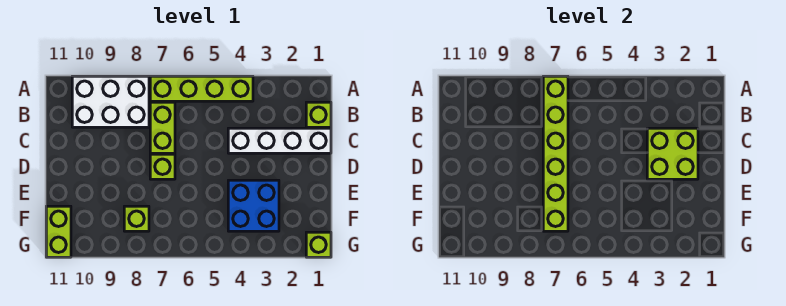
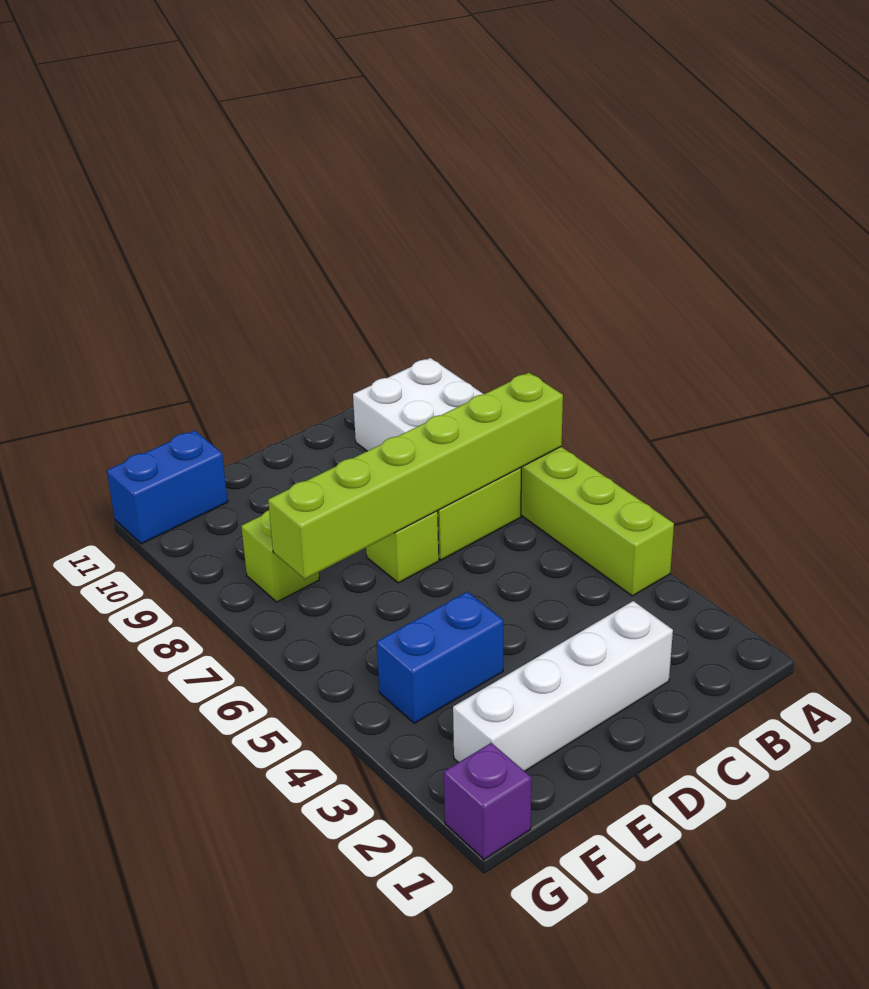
lime brick B1 level 1 -> none
white brick C1:C4 level 1 -> white brick C2:F2 level 1
lime brick C2:D3 level 2 -> none
blue brick E3:F4 level 1 -> blue brick E4:F4 level 1
lime brick F11:G11 level 1 -> blue brick F11:G11 level 1
lime brick G1 level 1 -> purple brick G1 level 1

